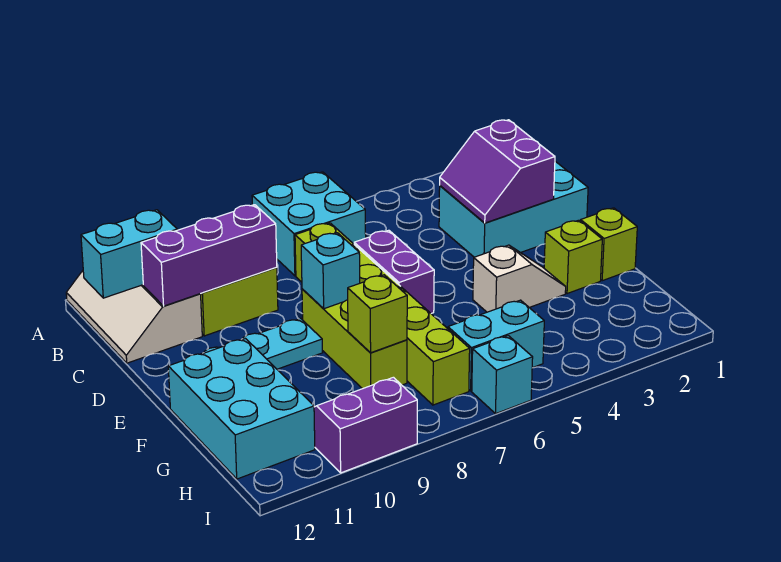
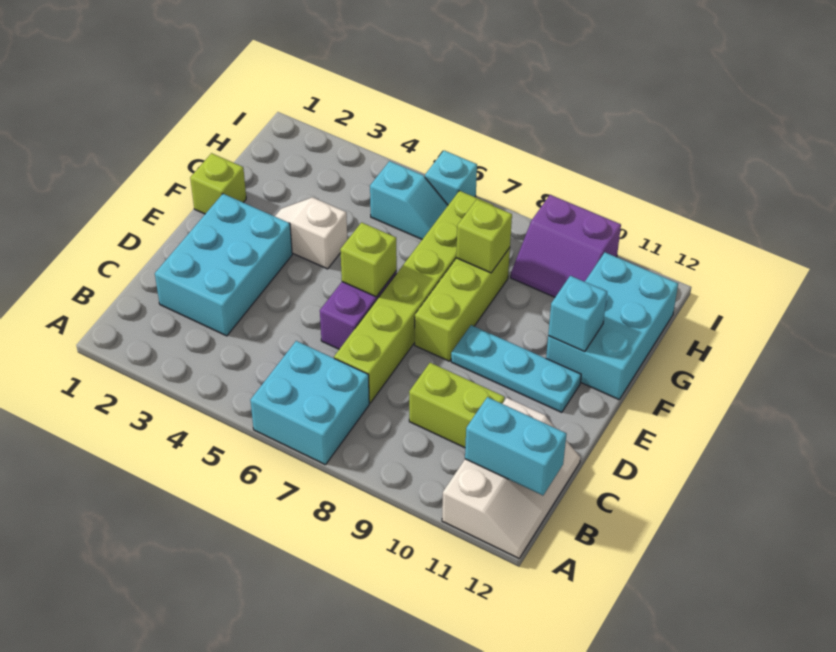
cyan brick C1:D3 level 1 -> cyan brick C2:E3 level 1
purple slope C2:D3 level 2 top 2 -> none
purple brick C9:C11 level 2 -> none
cyan brick E8 level 2 -> cyan brick F11 level 2
lime brick F2 level 1 -> lime brick E6 level 2
cyan brick H5:H6 level 1 -> cyan slope H5:H6 level 1 top 5

